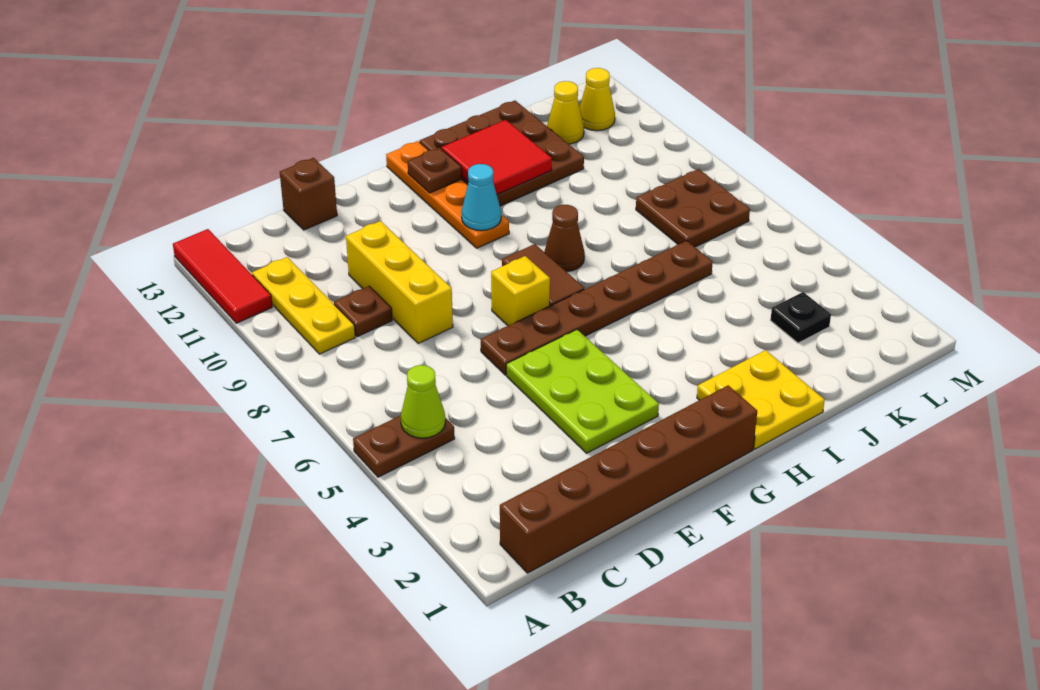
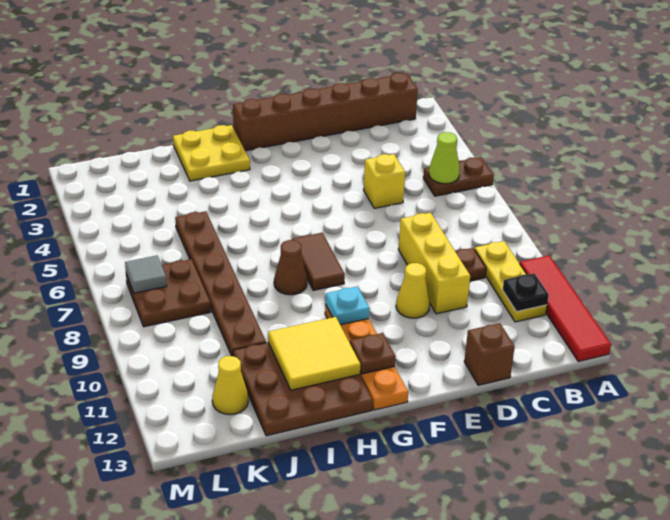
red tile A11:A13 level 1 -> red tile A10:A13 level 1
lime plate E3:F5 level 1 -> none
brown plate E6:J6 level 1 -> brown plate J5:J10 level 1
yellow brick F7 level 1 -> yellow brick D5 level 1
cyan cone G10 level 2 -> cyan plate G10 level 2
red tile H11:I12 level 2 -> yellow tile H11:I12 level 2
black plate K3 level 1 -> black plate B11 level 2
none -> grey tile L7 level 2
yellow cone L12 level 1 -> yellow cone E10 level 1

